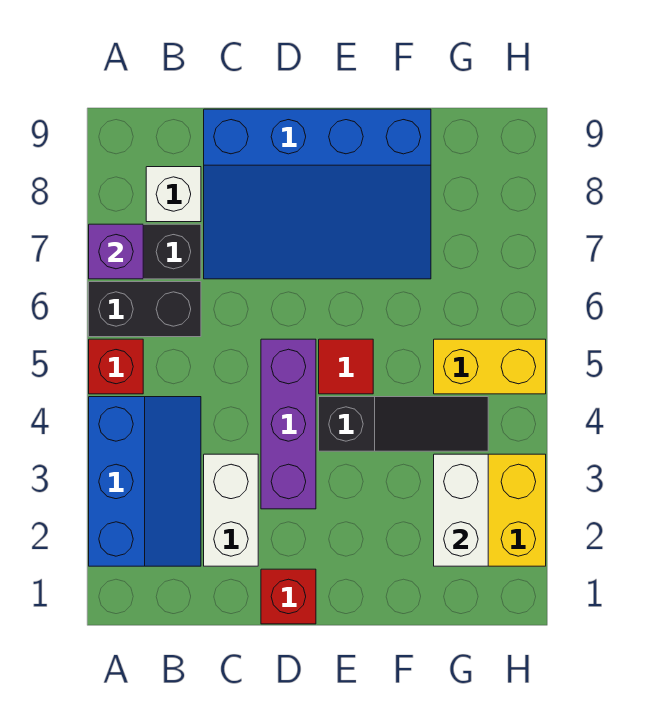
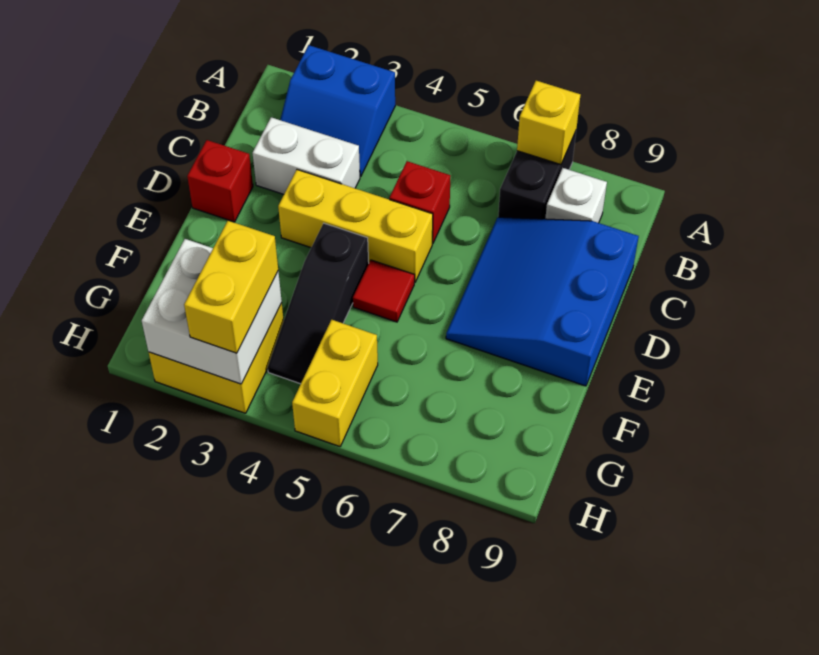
blue slope A2:B4 level 1 top A -> blue slope A2:B3 level 1 top A
red brick A5 level 1 -> red brick C5 level 1
black brick A6:B6 level 1 -> none
purple brick A7 level 2 -> yellow brick A7 level 2
blue slope C7:F9 level 1 top 9 -> blue slope C7:E9 level 1 top 9
purple brick D3:D5 level 1 -> yellow brick D3:D5 level 1
white brick G2:G3 level 2 -> white brick G2:H3 level 2
none -> yellow brick G3:H3 level 3

